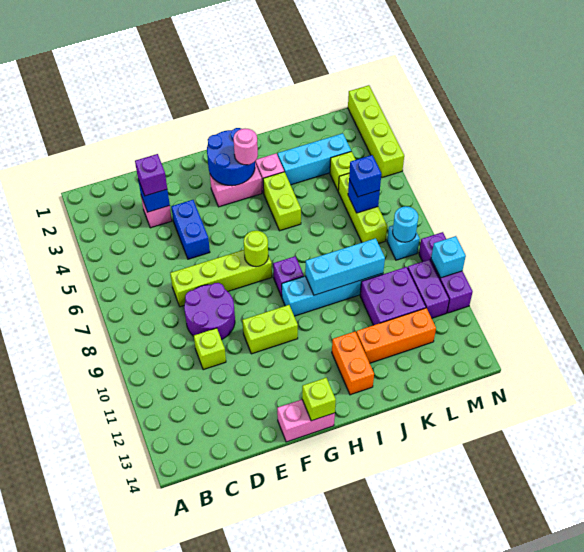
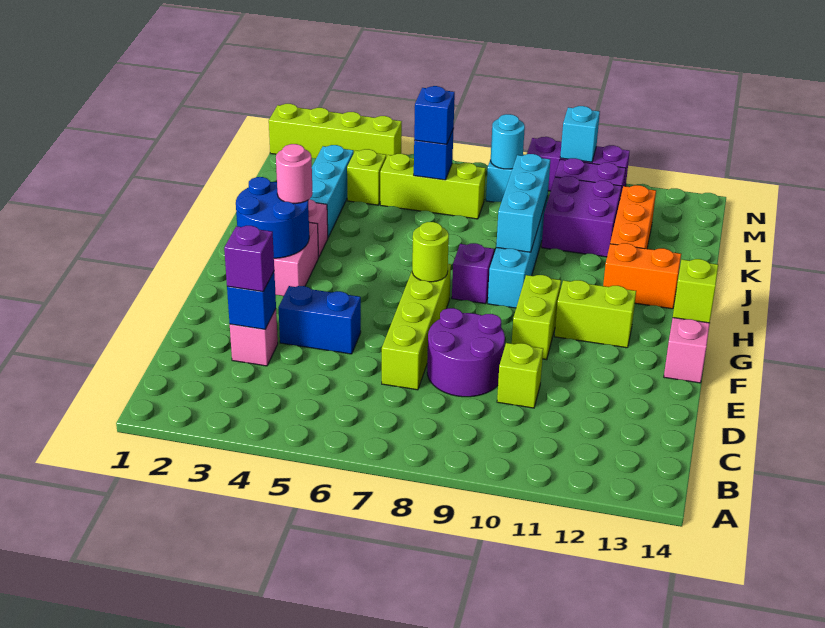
lime brick I4:I5 level 1 -> lime brick G11:G12 level 1

